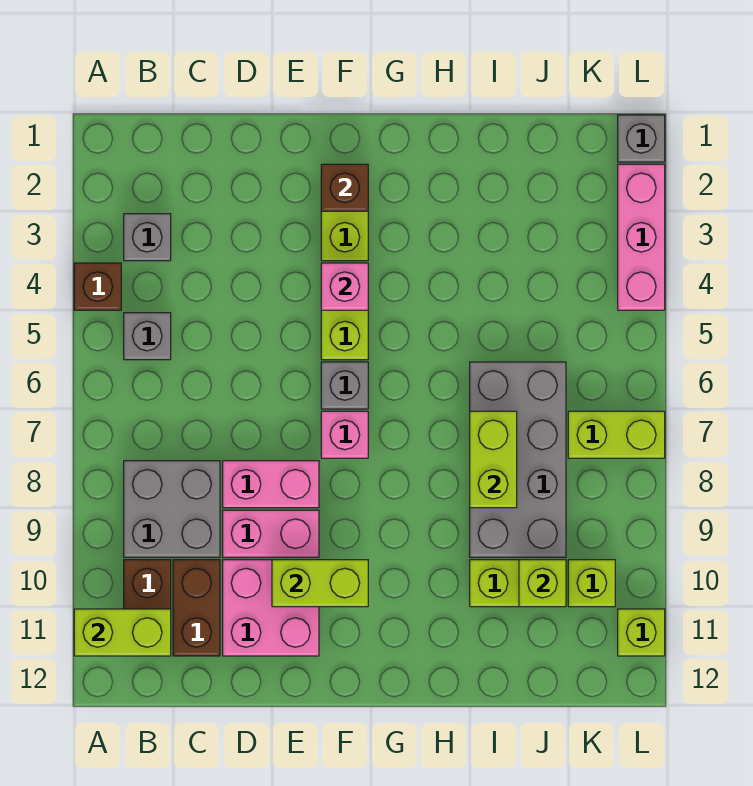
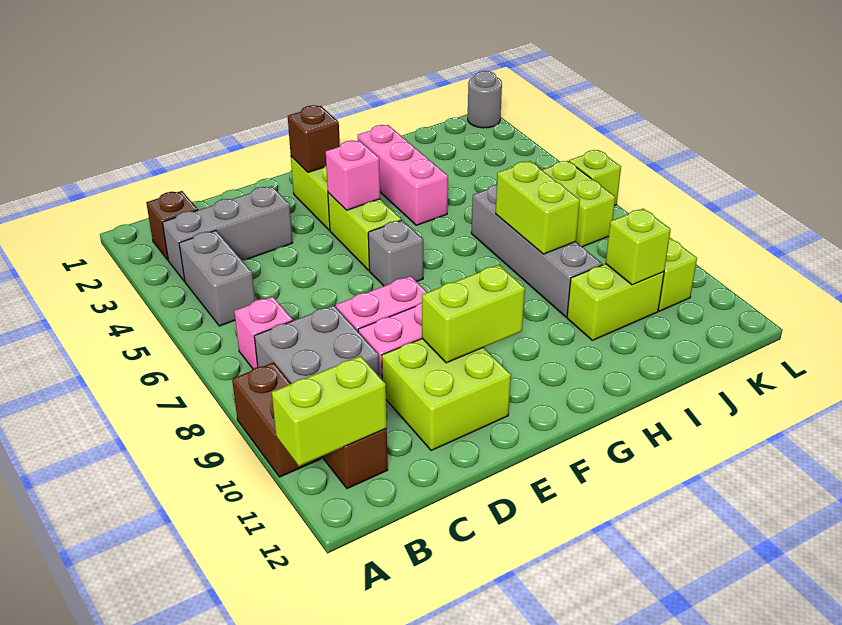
brown brick A4 level 1 -> brown brick B2 level 1
grey brick B3 level 1 -> grey brick B3:D3 level 1
grey brick B5 level 1 -> grey brick B4:B5 level 1
brown brick C10:C11 level 1 -> brown brick A9:A10 level 1
pink brick D10:E11 level 1 -> lime brick D10:E11 level 1
pink brick F7 level 1 -> pink brick B7 level 1
grey brick I6:J9 level 1 -> grey brick I6:I9 level 1
lime brick K7:L7 level 1 -> lime brick K6:K7 level 1
grey brick L1 level 1 -> grey round brick L1 level 1
pink brick L2:L4 level 1 -> pink brick H2:H4 level 1
lime brick L11 level 1 -> lime brick L6 level 1

